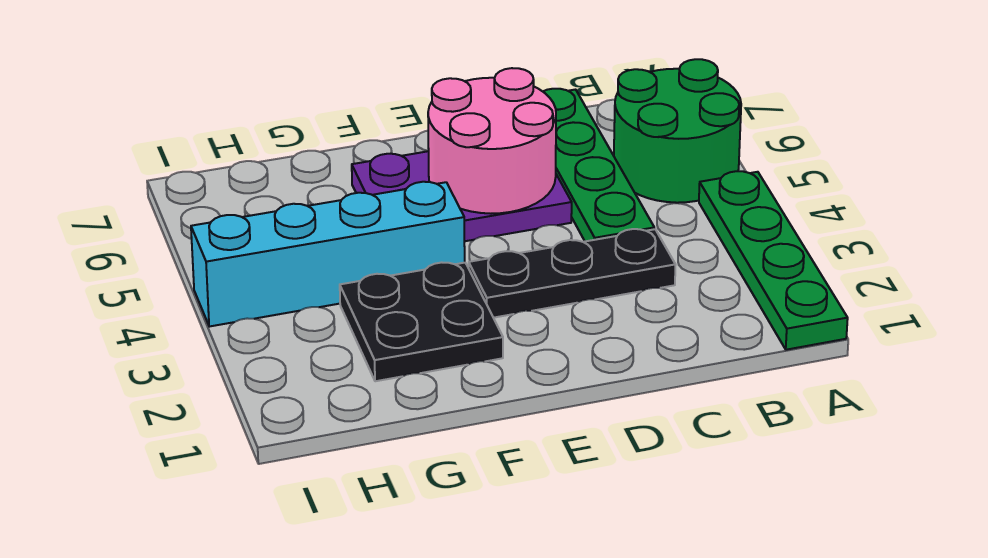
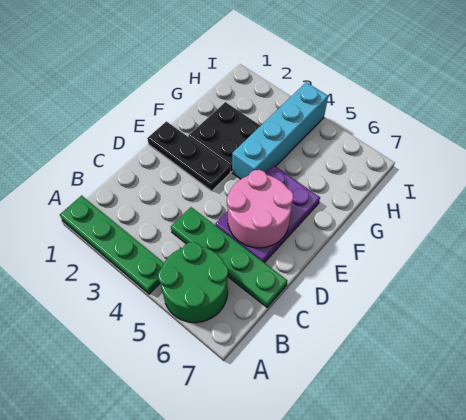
black plate C3:E3 level 1 -> black plate E1:E3 level 1

